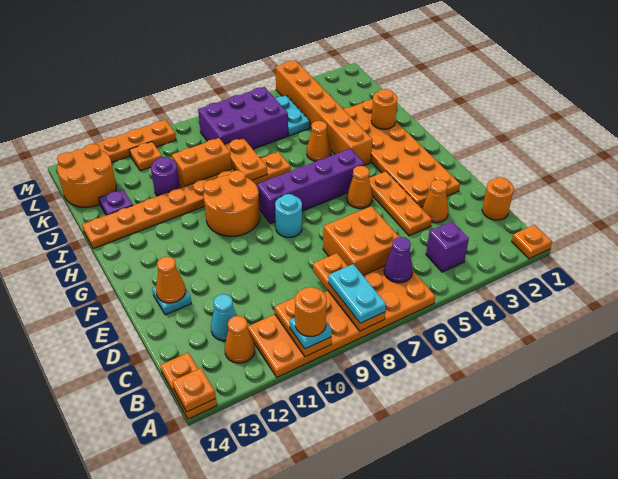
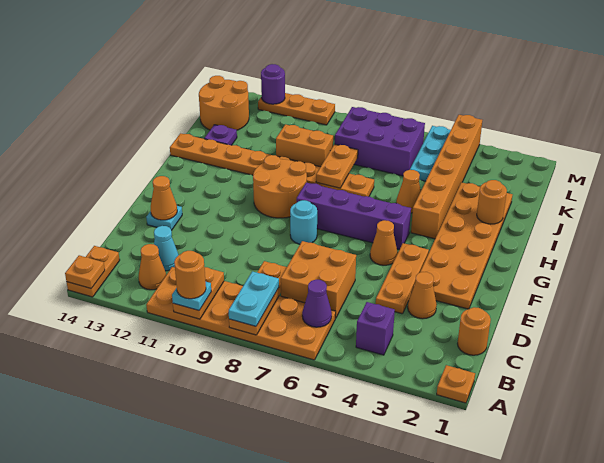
purple round brick J11 level 1 -> purple round brick M12 level 2
cyan plate K5:L5 level 1 -> cyan plate K5:M5 level 1
orange plate L11 level 1 -> none

